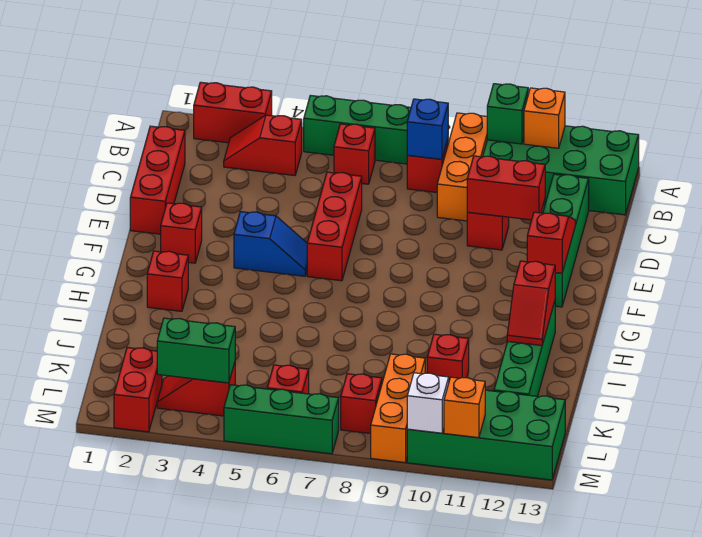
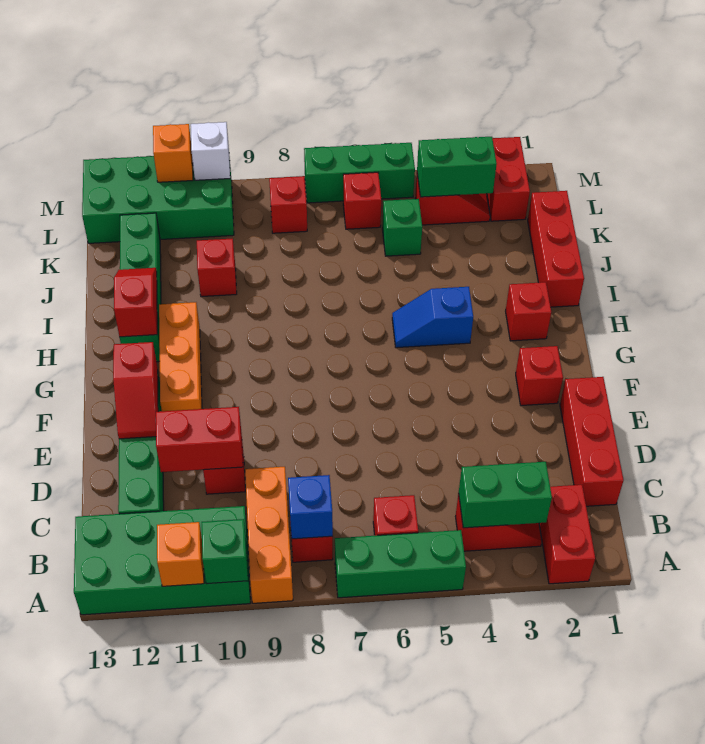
red brick A2:A3 level 1 -> red brick A2:B2 level 1
none -> green brick B3:B4 level 2
red brick D6:F6 level 1 -> red brick I1:K1 level 1
blue slope F4:F5 level 1 top 4 -> blue slope H4:H5 level 1 top 4
none -> green brick K5 level 1
orange brick K9:M9 level 1 -> orange brick F11:H11 level 1

